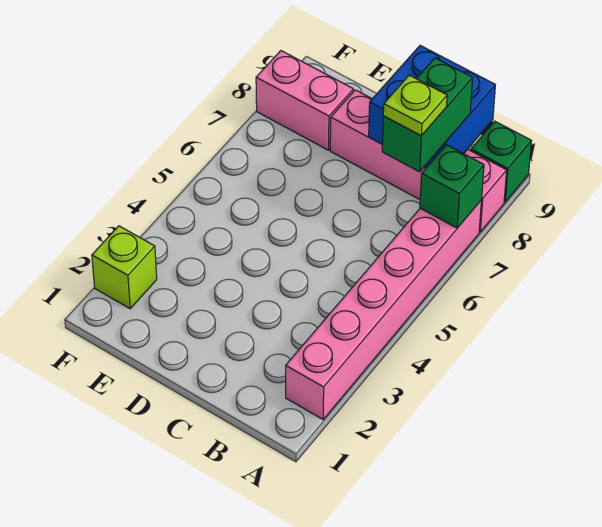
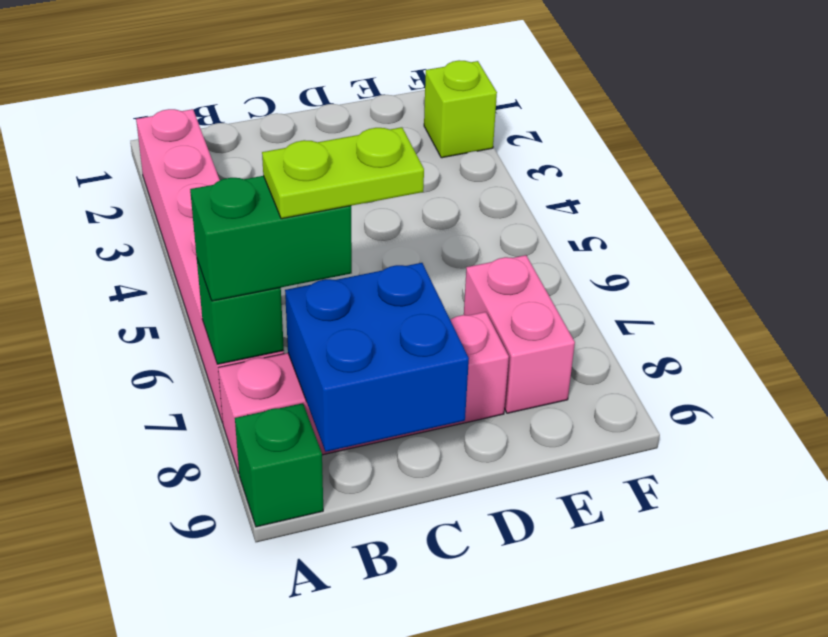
green brick B7:B8 level 3 -> green brick A7:B7 level 3
lime plate B7 level 4 -> lime plate B7:C7 level 4
pink brick E8:F8 level 1 -> pink brick E7:E8 level 1

